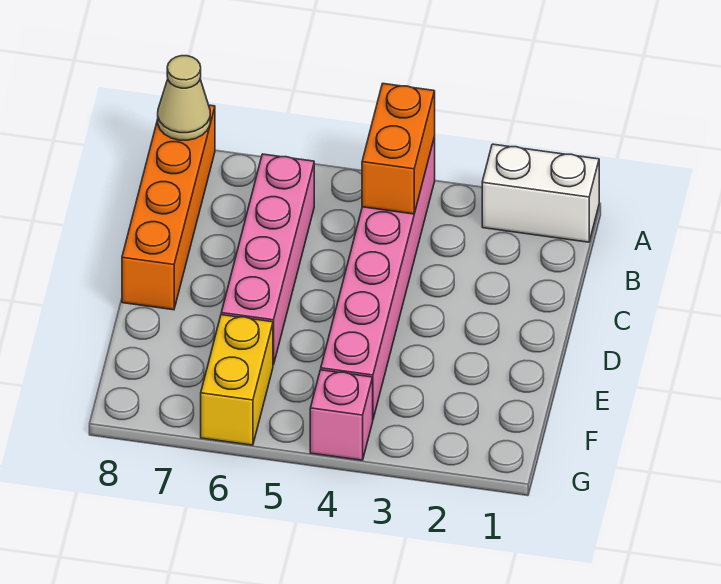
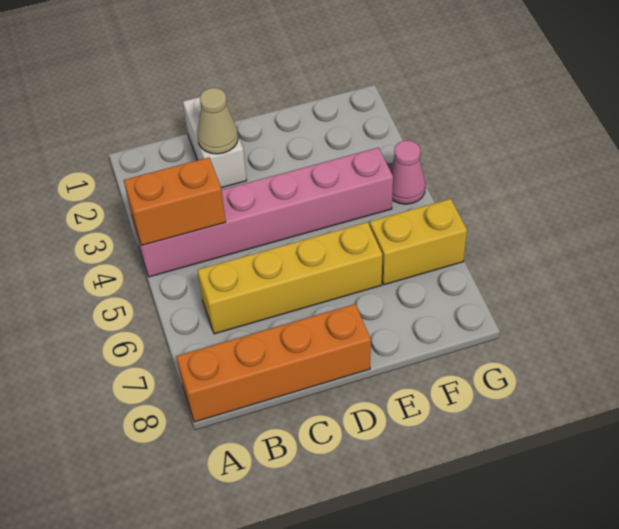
white brick A1:A2 level 1 -> white brick C1:C2 level 1
tan cone A8 level 2 -> tan cone C2 level 2
pink brick B6:E6 level 1 -> yellow brick B6:E6 level 1
pink brick G4 level 1 -> pink cone G4 level 1

